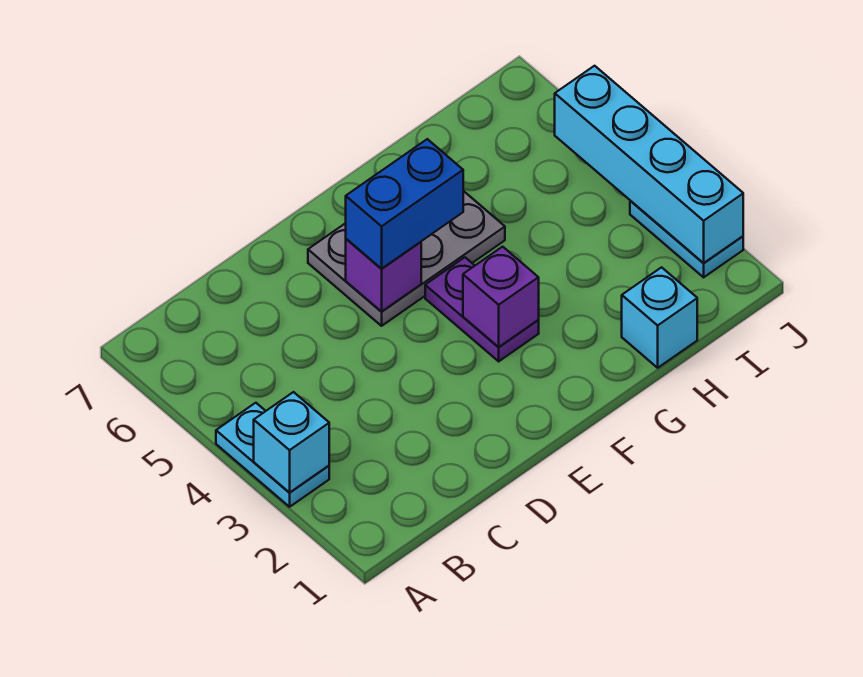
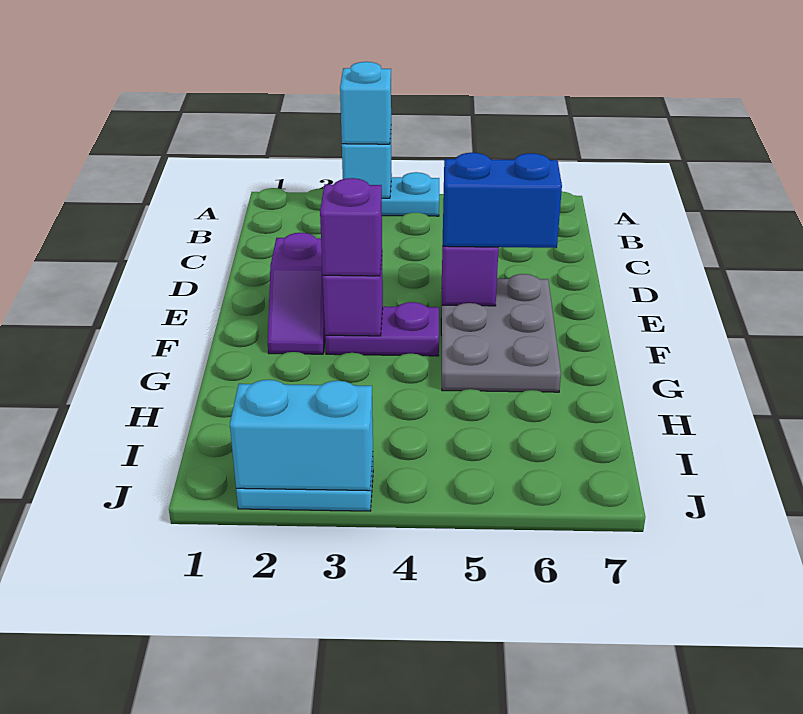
none -> purple slope E2:F2 level 1 top E
blue brick E5:F5 level 3 -> blue brick E5:E6 level 3
none -> purple brick F3 level 3
cyan brick H1 level 1 -> cyan brick A3 level 3
cyan brick J2:J5 level 2 -> cyan brick J2:J3 level 2

